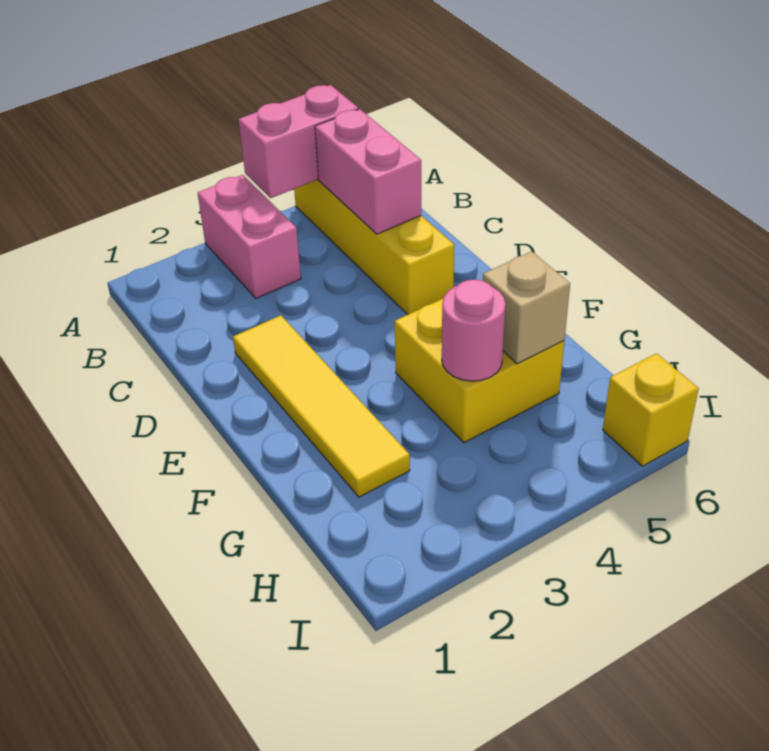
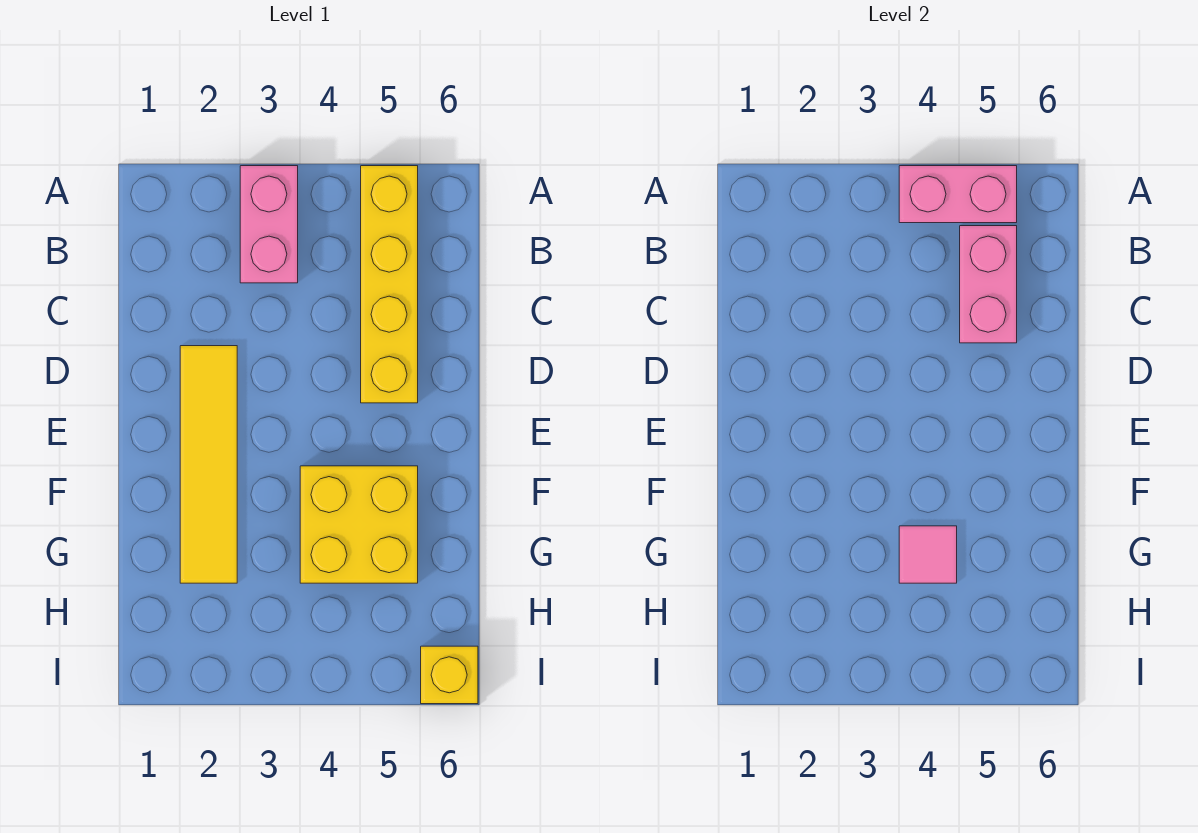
pink round brick G4 level 2 -> pink tile G4 level 2
tan brick G5 level 2 -> none

